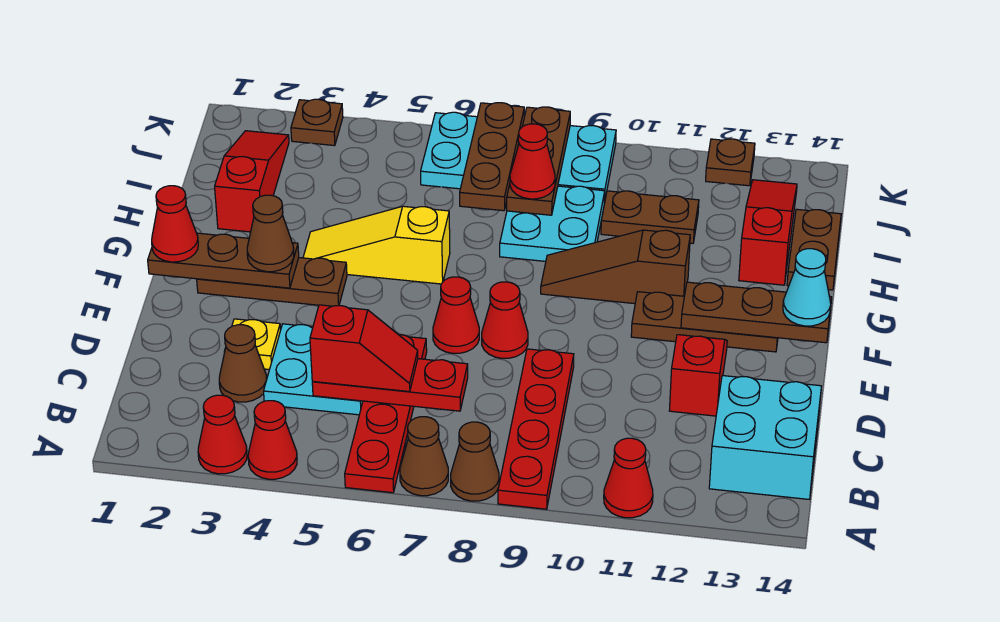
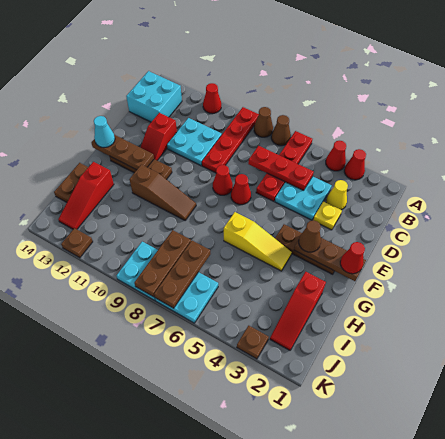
brown cone C3 level 1 -> yellow cone C3 level 1
red slope C5:C6 level 3 top 5 -> none
cyan plate H8:I9 level 1 -> cyan plate C10:D11 level 1
red cone I8 level 3 -> none
brown plate I10:I11 level 1 -> none

